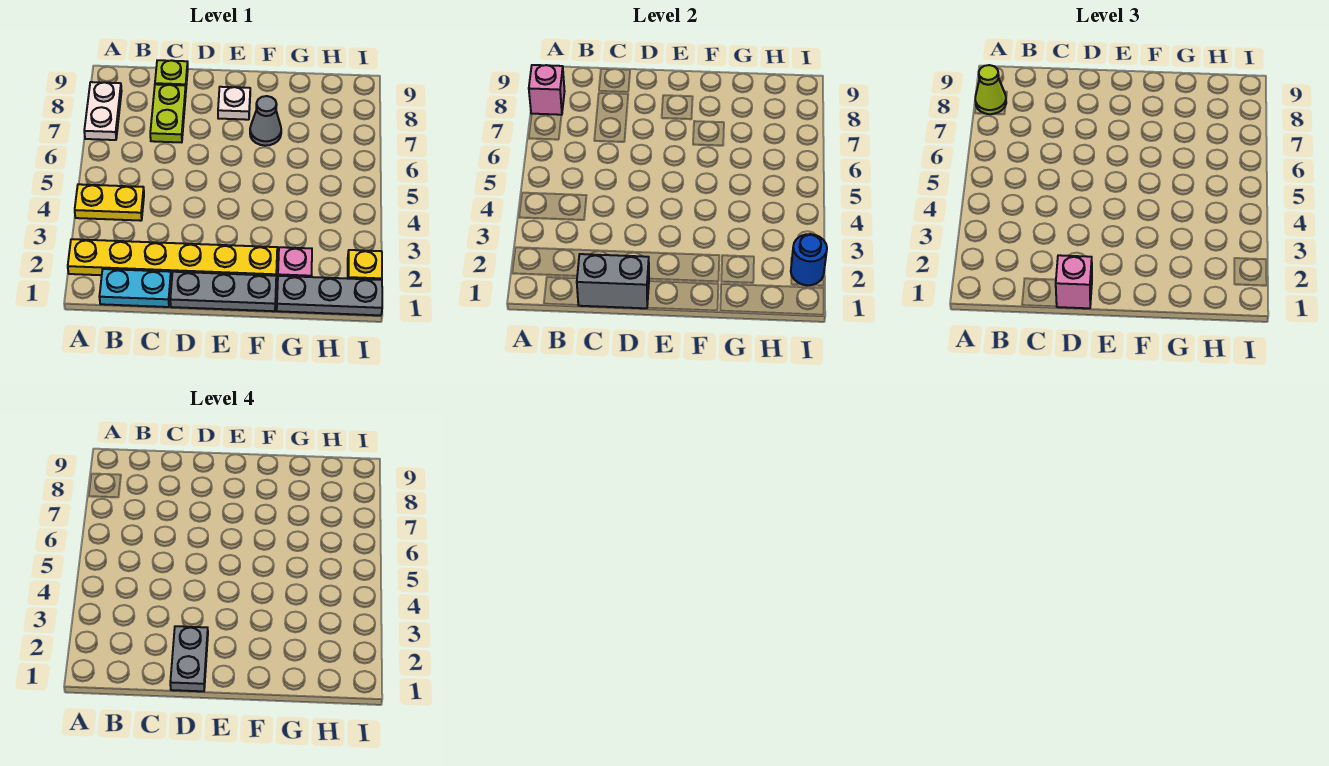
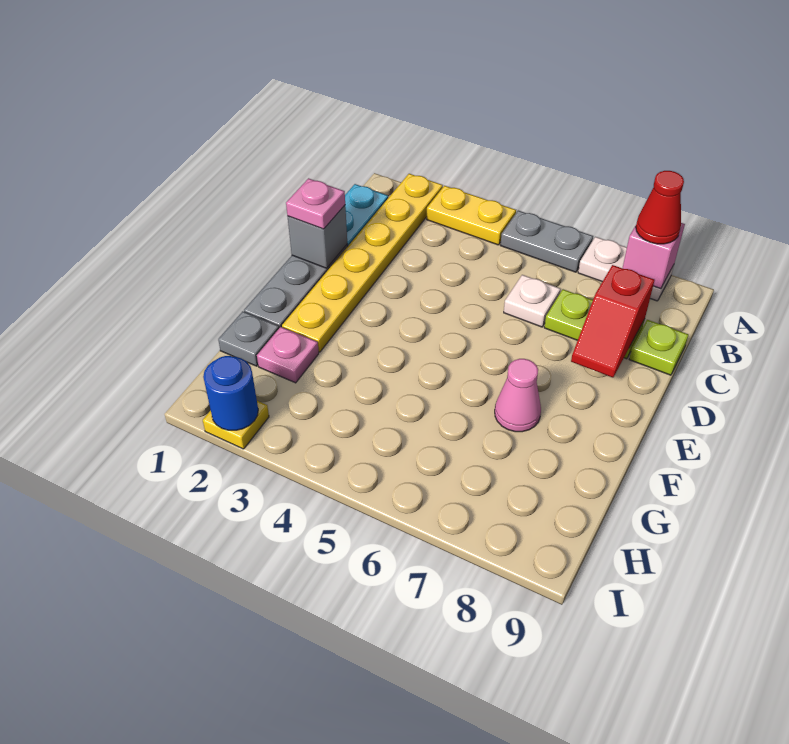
yellow plate A4:B4 level 1 -> yellow plate A3:A4 level 1
lime cone A8 level 3 -> red cone A8 level 3
grey brick C1:D1 level 2 -> grey brick D1 level 2
none -> red slope C8:D8 level 2 top C
pink brick D1 level 3 -> pink plate D1 level 3
grey plate D1:D2 level 4 -> grey plate A5:A6 level 1
white plate E8 level 1 -> white plate C6 level 1
grey cone F7 level 1 -> pink cone F7 level 1
grey plate G1:I1 level 1 -> grey plate G1 level 1

